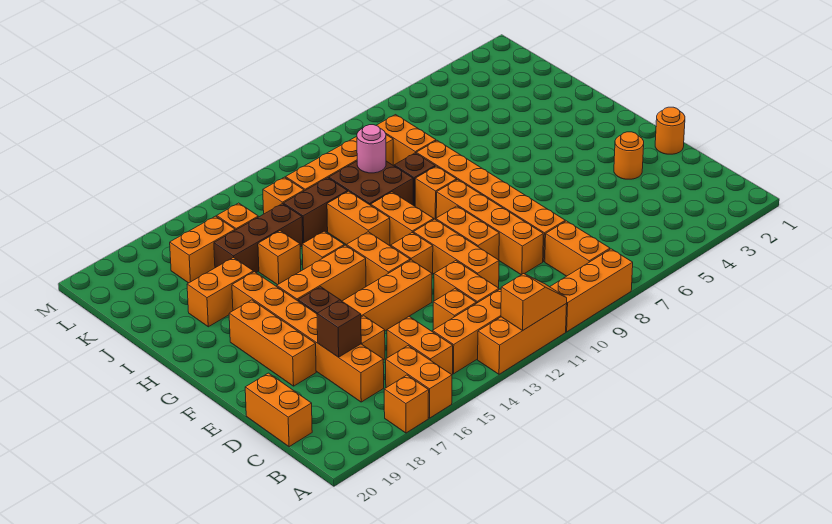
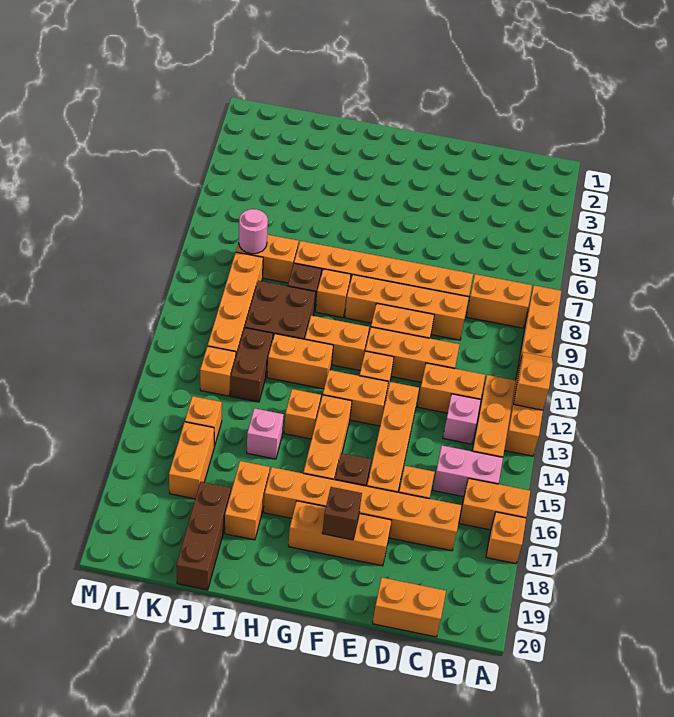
orange brick B15:C15 level 1 -> pink brick B15:C15 level 1
orange brick C13 level 1 -> pink brick C13 level 1
brown brick D17 level 2 -> brown brick F18 level 2
orange round brick E1 level 1 -> none
orange round brick E3 level 1 -> none
orange brick I15 level 1 -> pink brick I15 level 1
pink round brick J10 level 2 -> pink round brick K8 level 2
brown brick J14:J16 level 1 -> brown brick J18:J20 level 1

